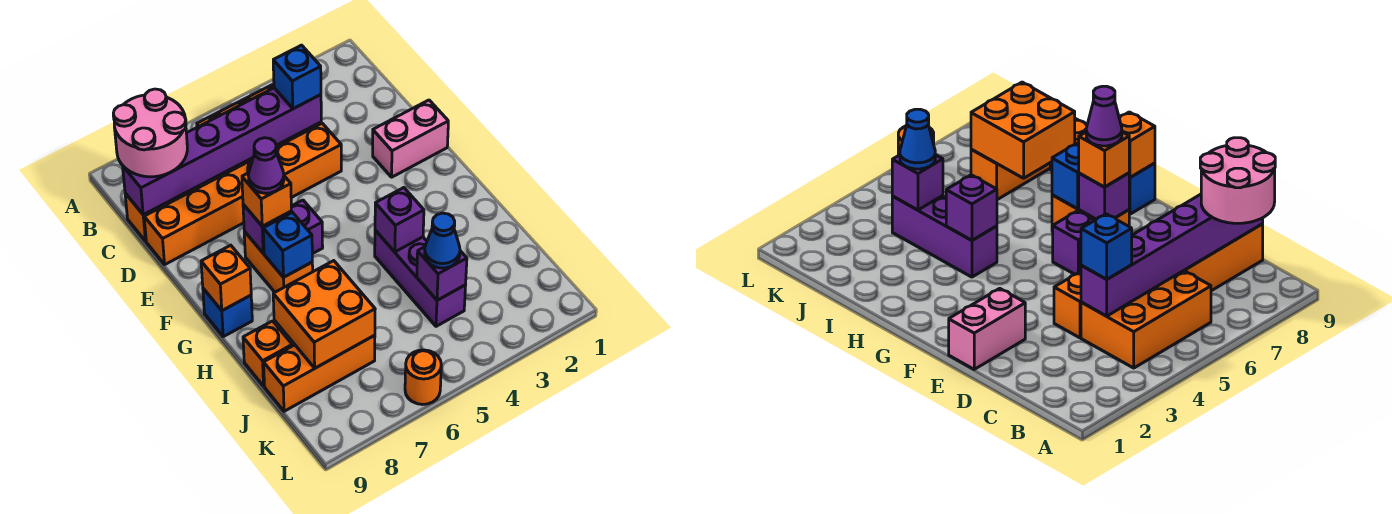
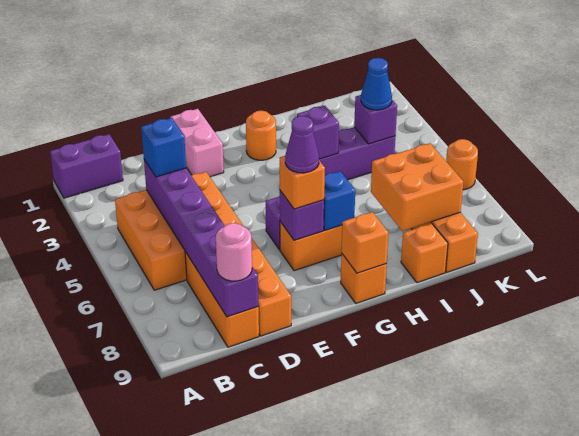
none -> purple brick A1:B1 level 1
pink round brick B8:C9 level 3 -> pink round brick C9 level 3
none -> orange round brick G2 level 1
blue brick G9 level 1 -> orange brick G9 level 1

